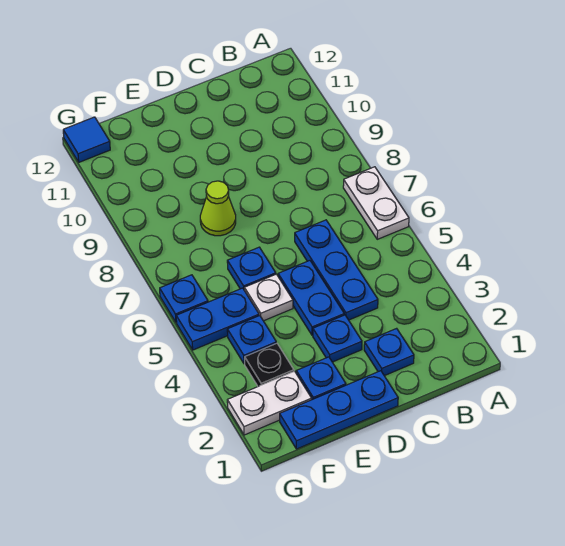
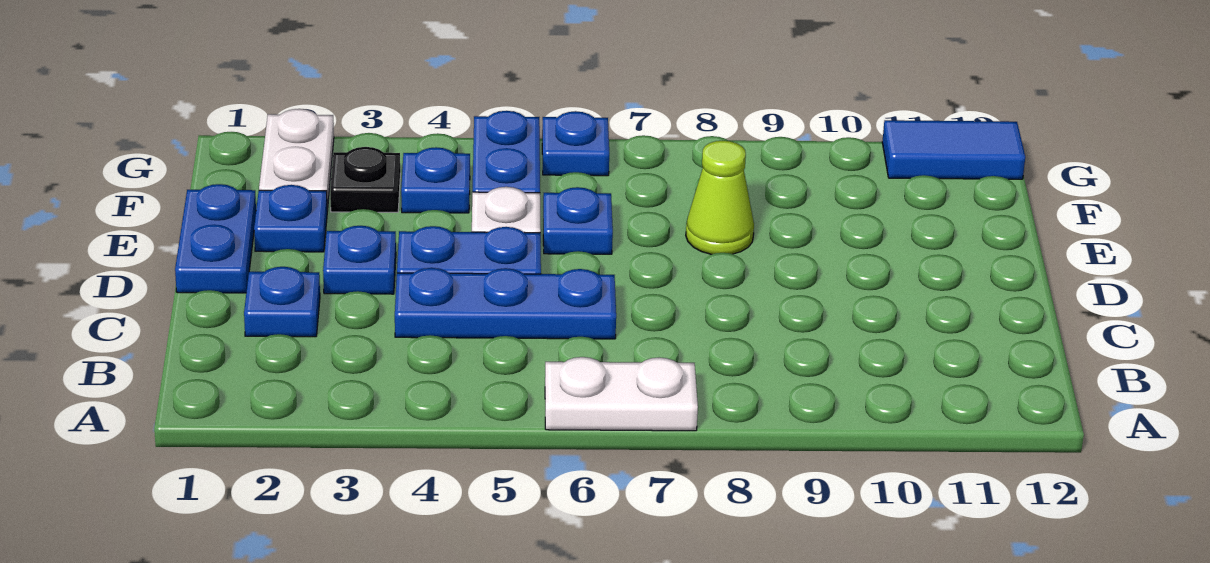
blue plate D1:F1 level 1 -> blue plate D1:E1 level 1
blue tile G12 level 1 -> blue tile G11:G12 level 1

